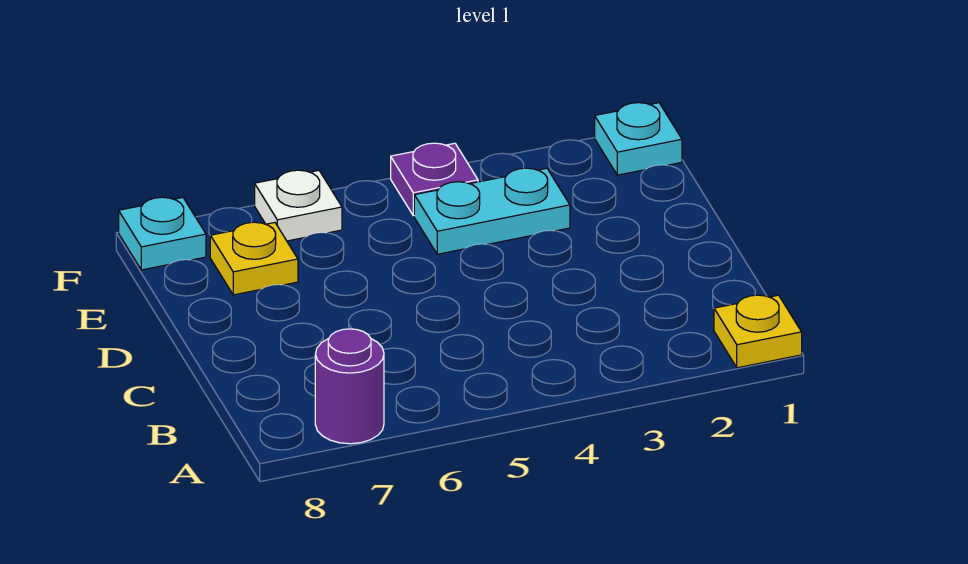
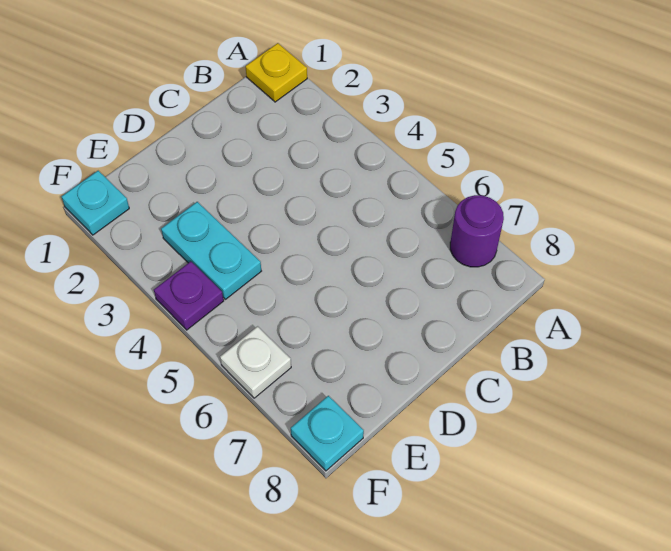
yellow plate E7 level 1 -> none

